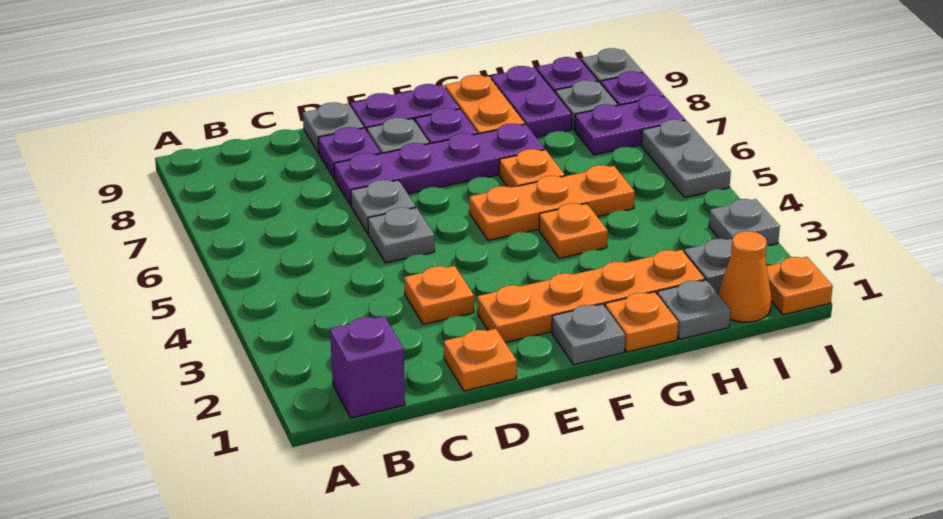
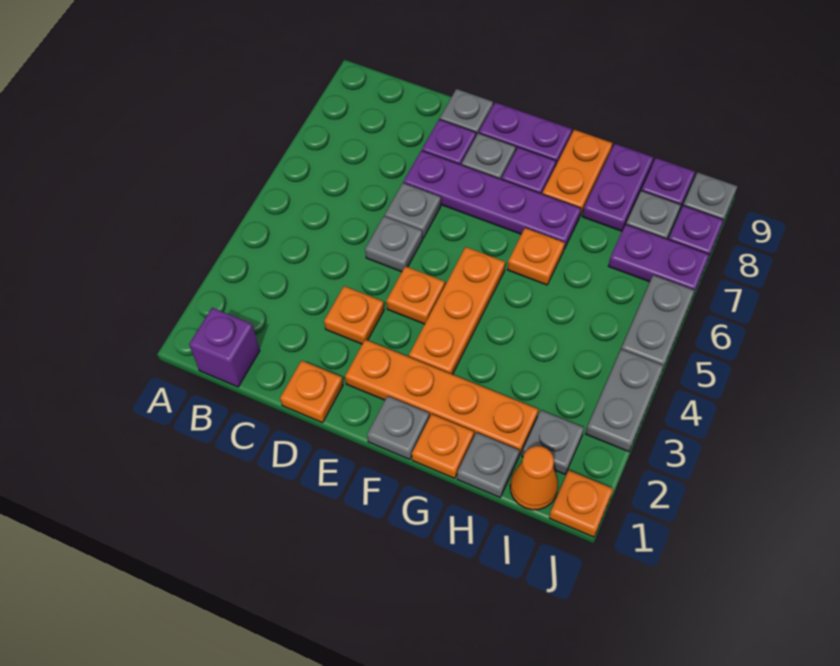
orange plate F5:H5 level 1 -> orange plate F3:F5 level 1
orange plate G4 level 1 -> orange plate E4 level 1
grey plate J3 level 1 -> grey plate J3:J4 level 1

